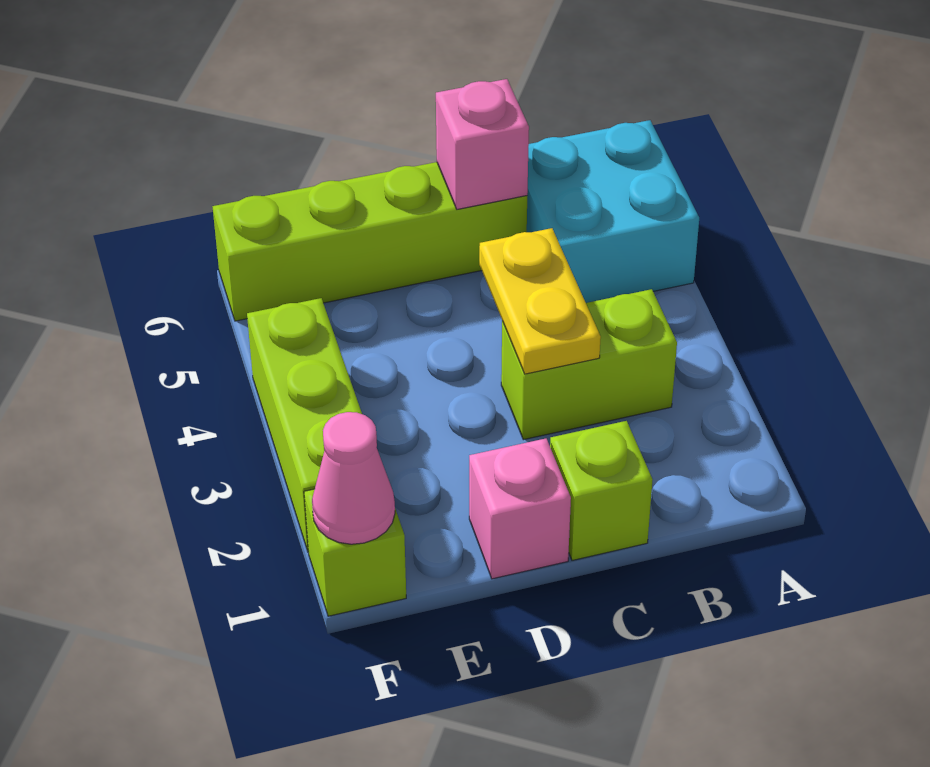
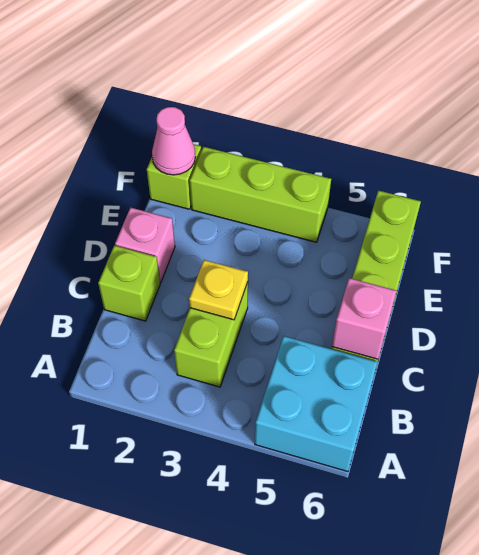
yellow plate C3:C4 level 2 -> yellow plate C3 level 2

